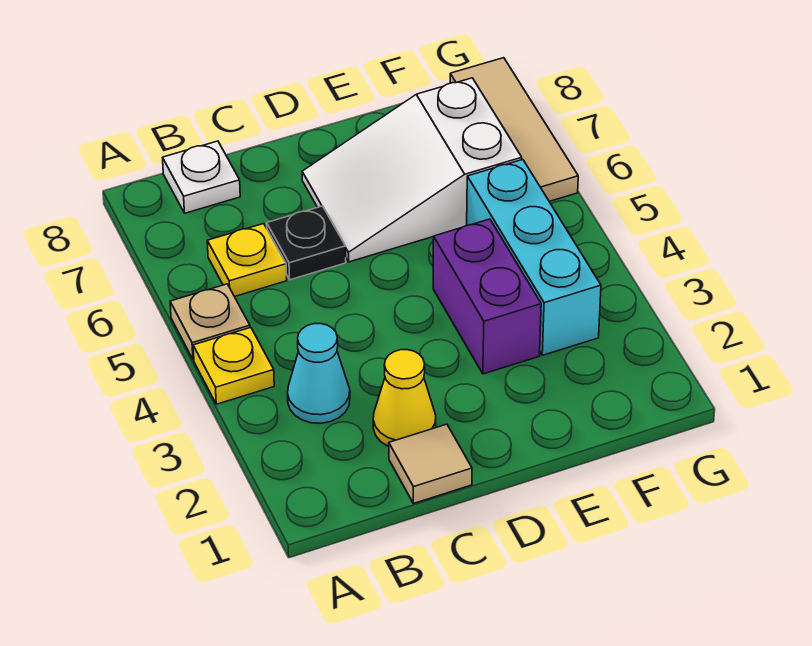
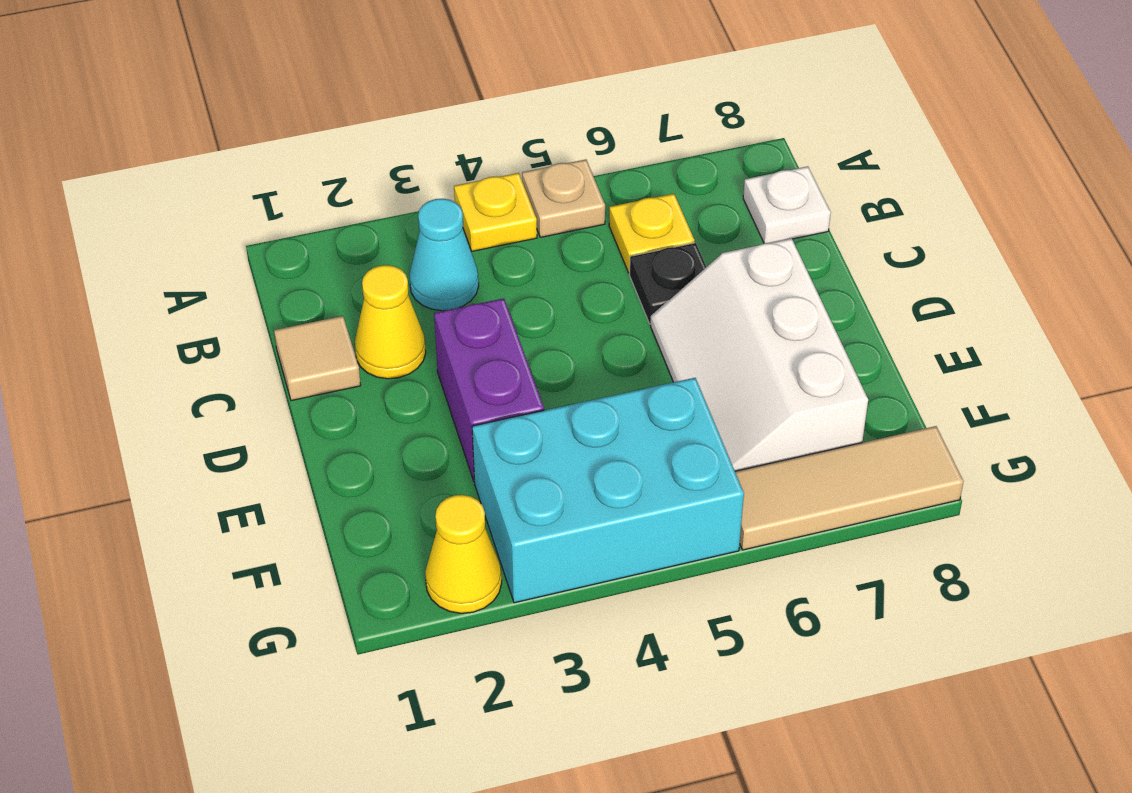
white slope D6:F7 level 1 top F -> white slope D6:F7 level 1 top 7
purple brick E3:E4 level 1 -> purple brick D3:E3 level 1
cyan brick F3:F5 level 1 -> cyan brick F3:G5 level 1
none -> yellow cone G2 level 1

